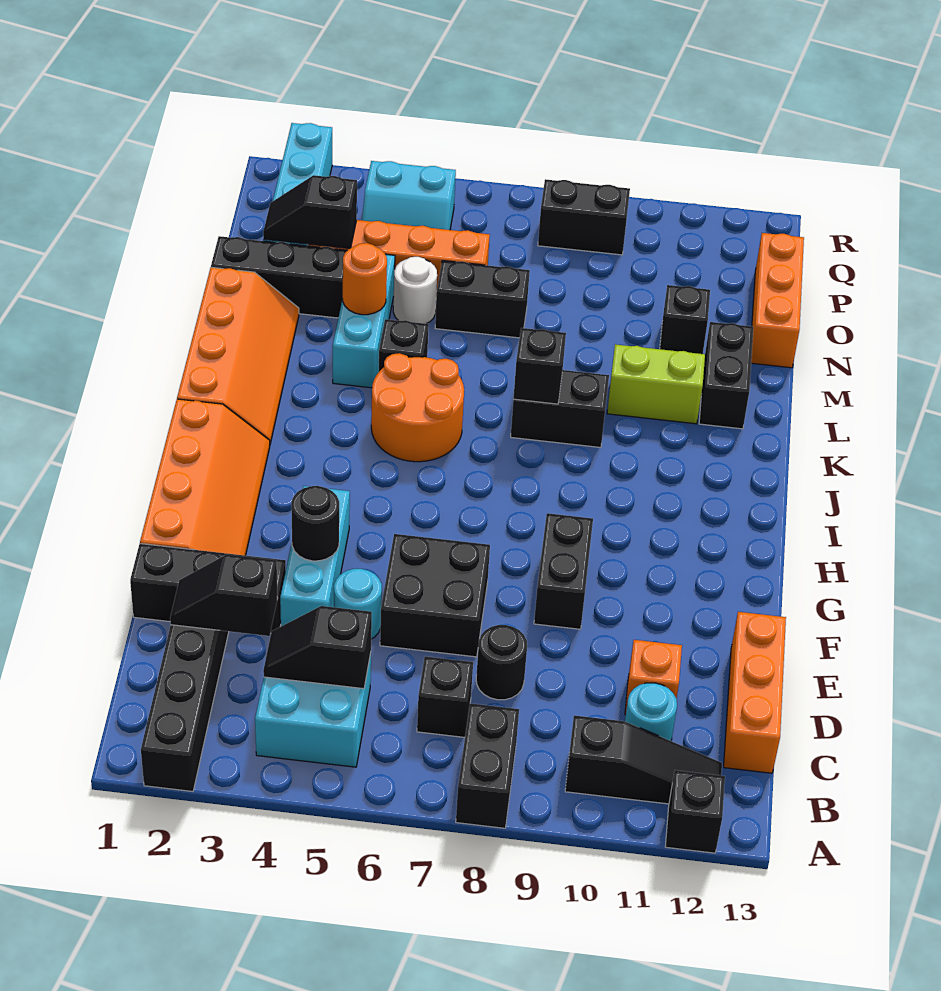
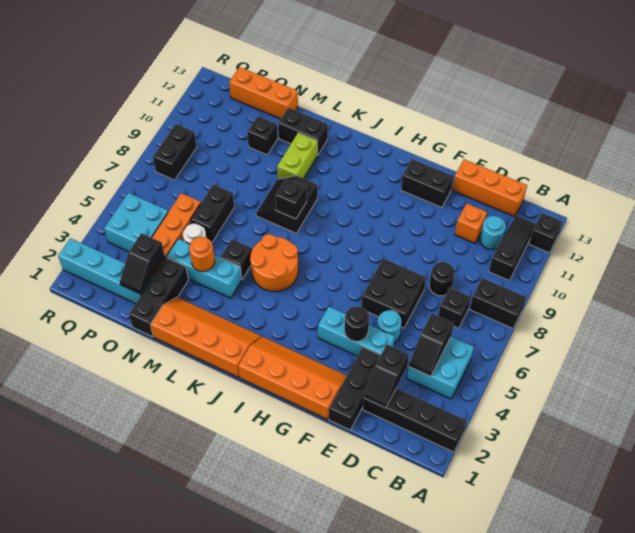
black brick F9:G9 level 1 -> black brick F12:G12 level 1
cyan slope P4:Q5 level 1 top Q -> cyan brick P4:Q5 level 1

